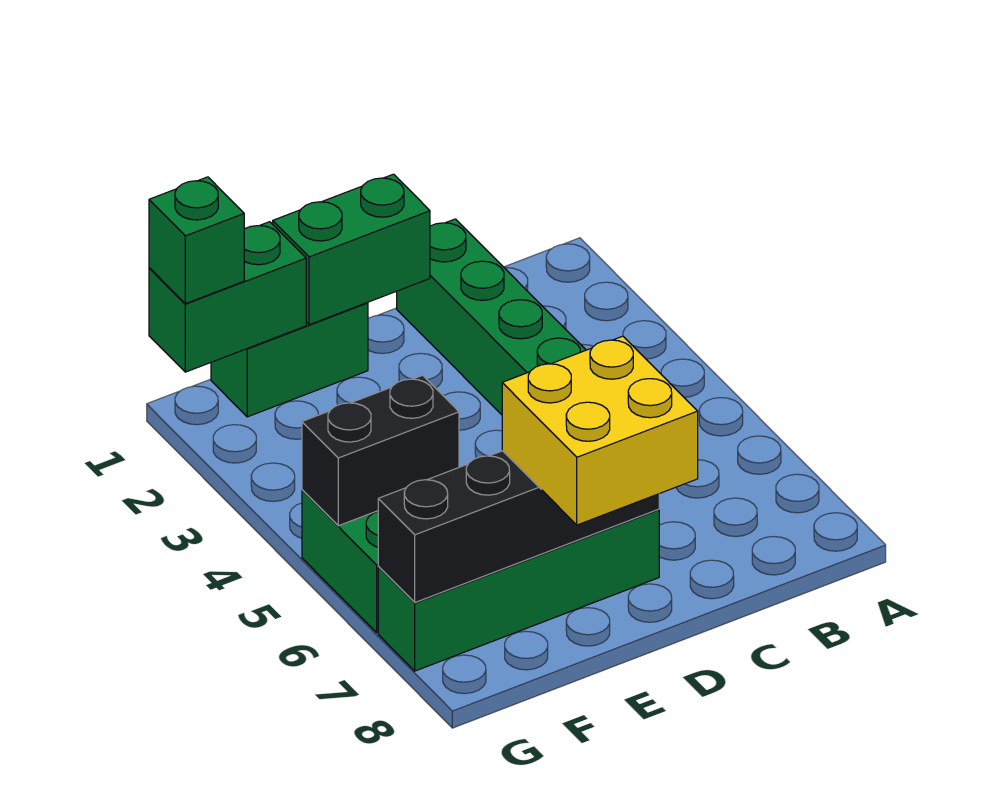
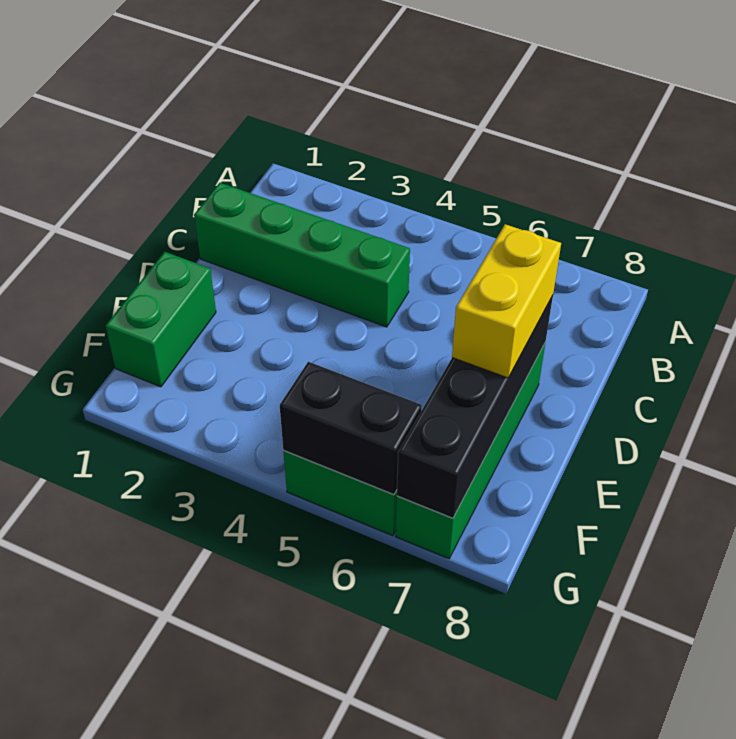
green brick D1:E1 level 2 -> none
yellow brick D7:E8 level 3 -> yellow brick D7:E7 level 3
green brick F1:G1 level 2 -> none
black brick F5:G5 level 2 -> black brick G5:G6 level 2
green brick G1 level 3 -> none

